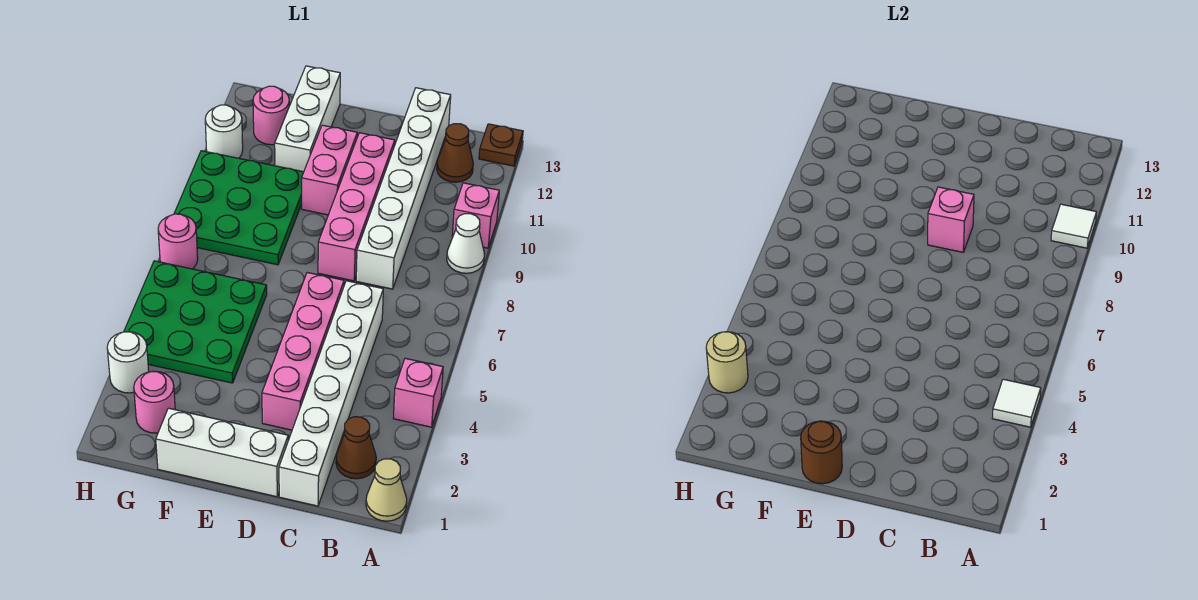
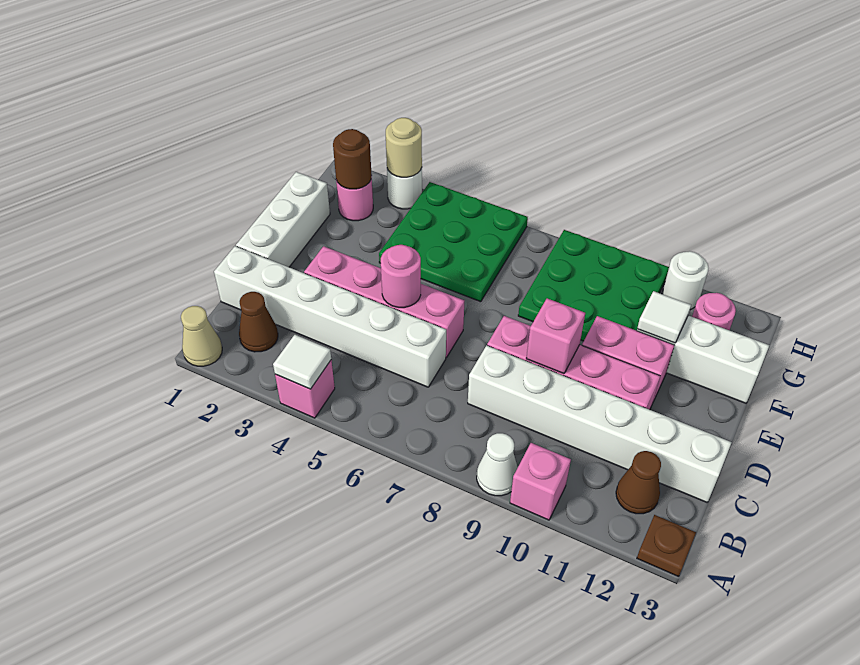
white tile A10 level 2 -> white tile F11 level 2
brown round brick E1 level 2 -> brown round brick G2 level 2
pink round brick H7 level 1 -> pink round brick D5 level 2

